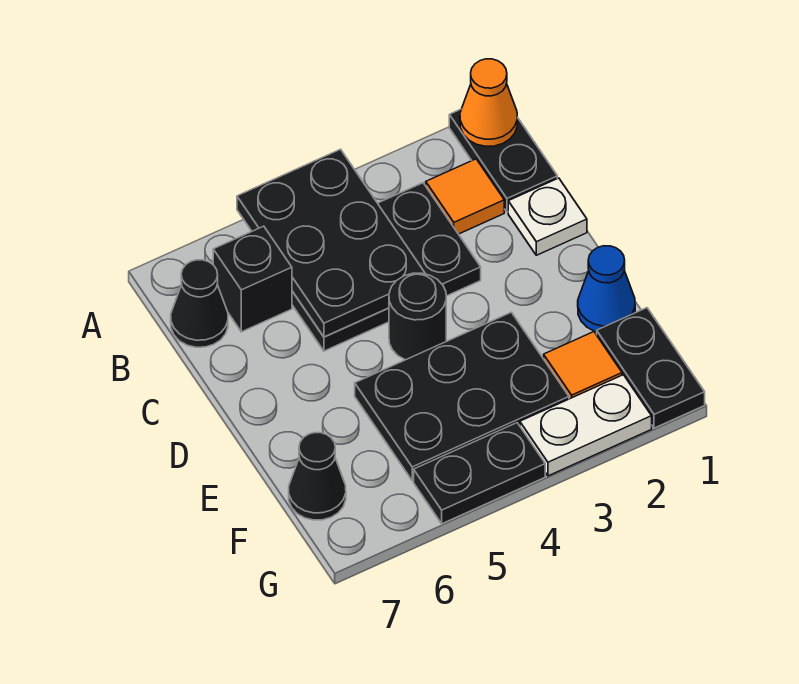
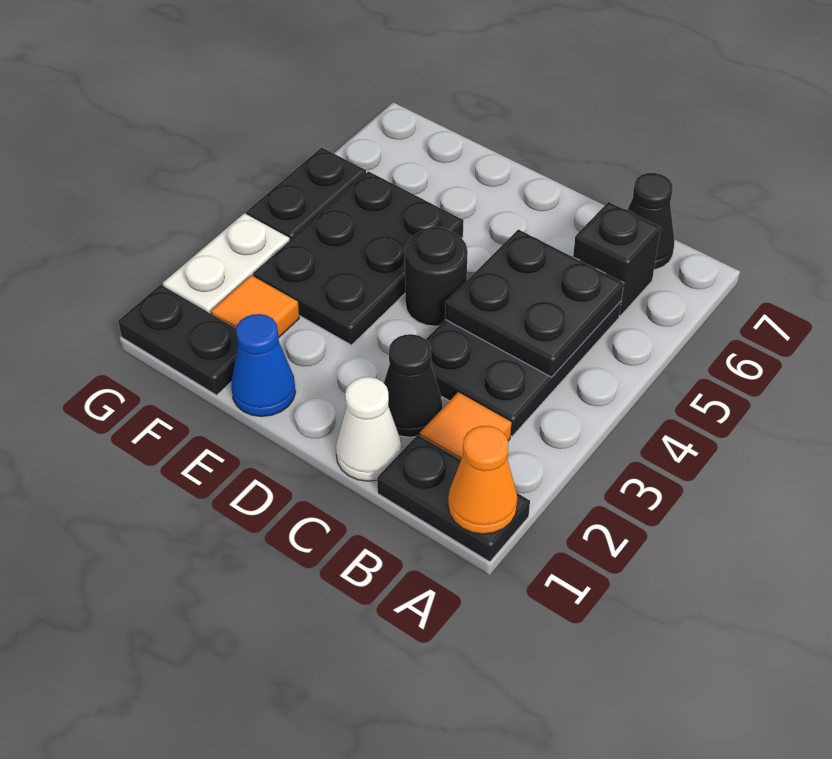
black plate A4:C5 level 2 -> black plate B4:C5 level 2
white plate C1 level 1 -> white cone C1 level 1
black cone F7 level 1 -> black cone C2 level 1

